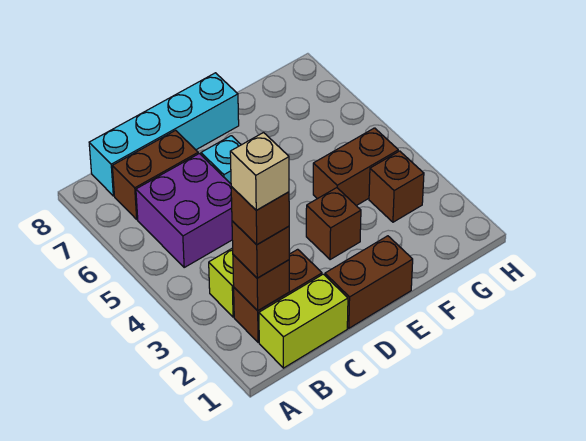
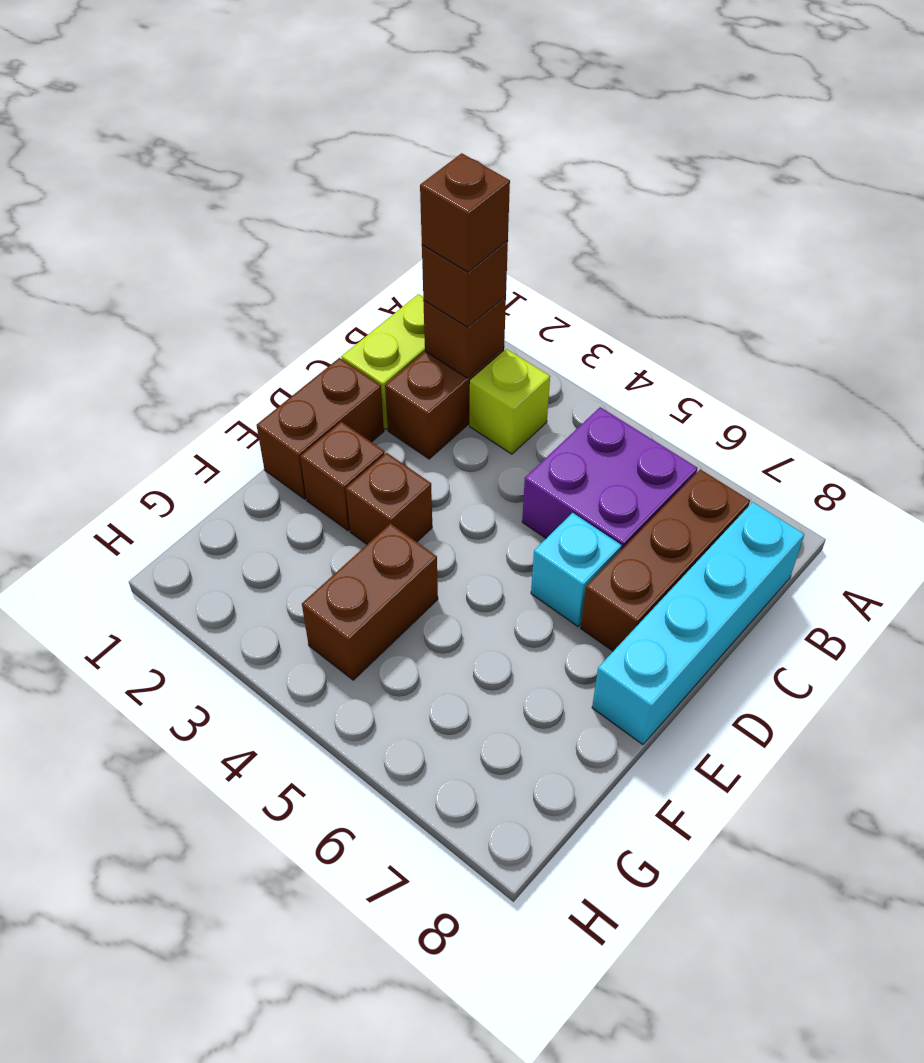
tan brick B2 level 5 -> none
brown brick B7:C7 level 1 -> brown brick B7:D7 level 1
brown brick G3 level 1 -> brown brick E2 level 1

